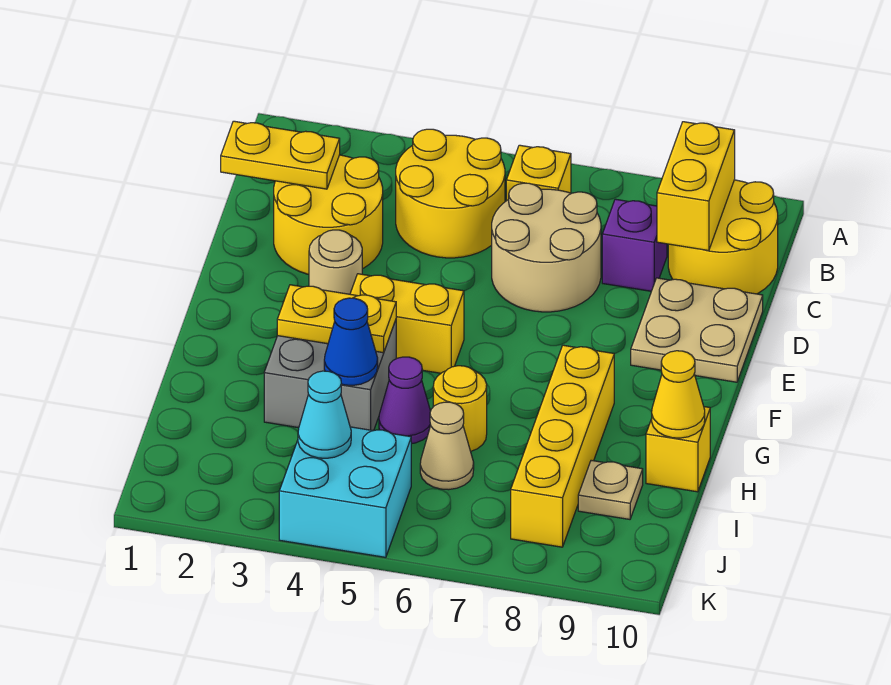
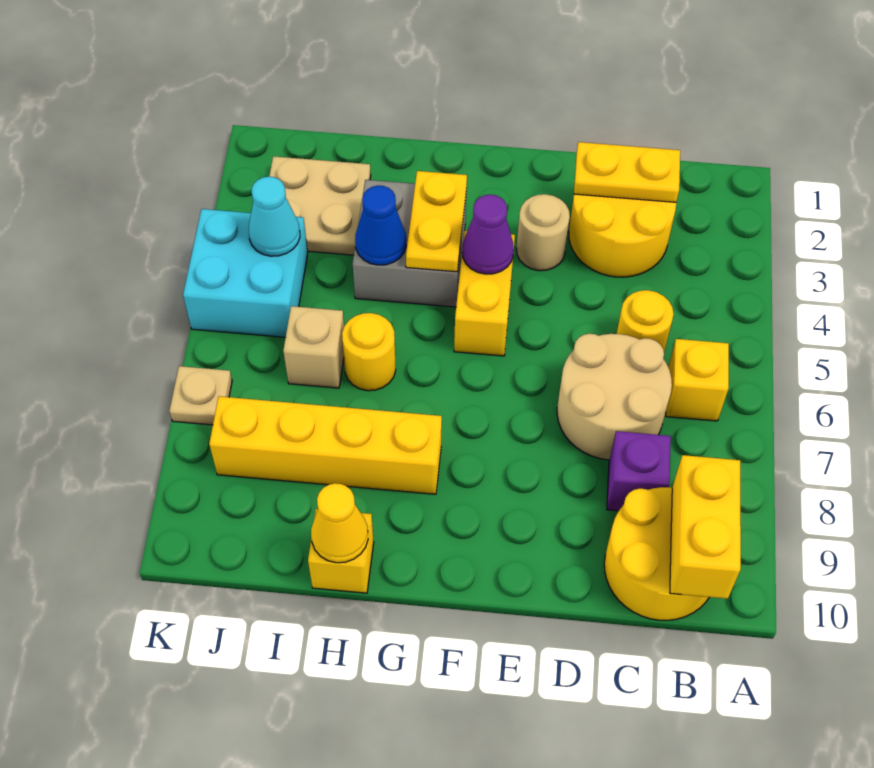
yellow round brick B4:C5 level 1 -> yellow round brick C5 level 1
yellow brick B9:C9 level 2 -> yellow brick B9:B10 level 2
yellow plate C1:C2 level 2 -> yellow plate C2:D2 level 2
tan plate D9:E10 level 1 -> tan plate I2:J3 level 1
purple cone H5 level 1 -> purple cone F4 level 2
tan cone I6 level 1 -> tan brick I6 level 1
tan plate I9 level 1 -> tan plate K7 level 1

